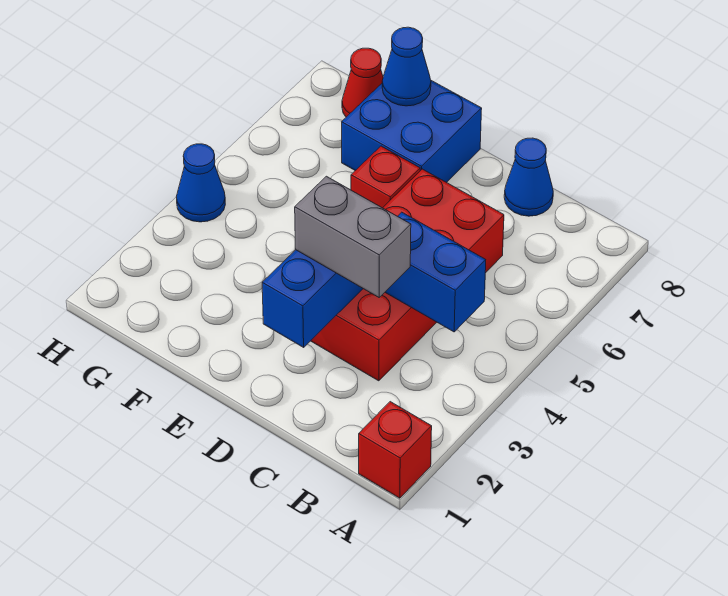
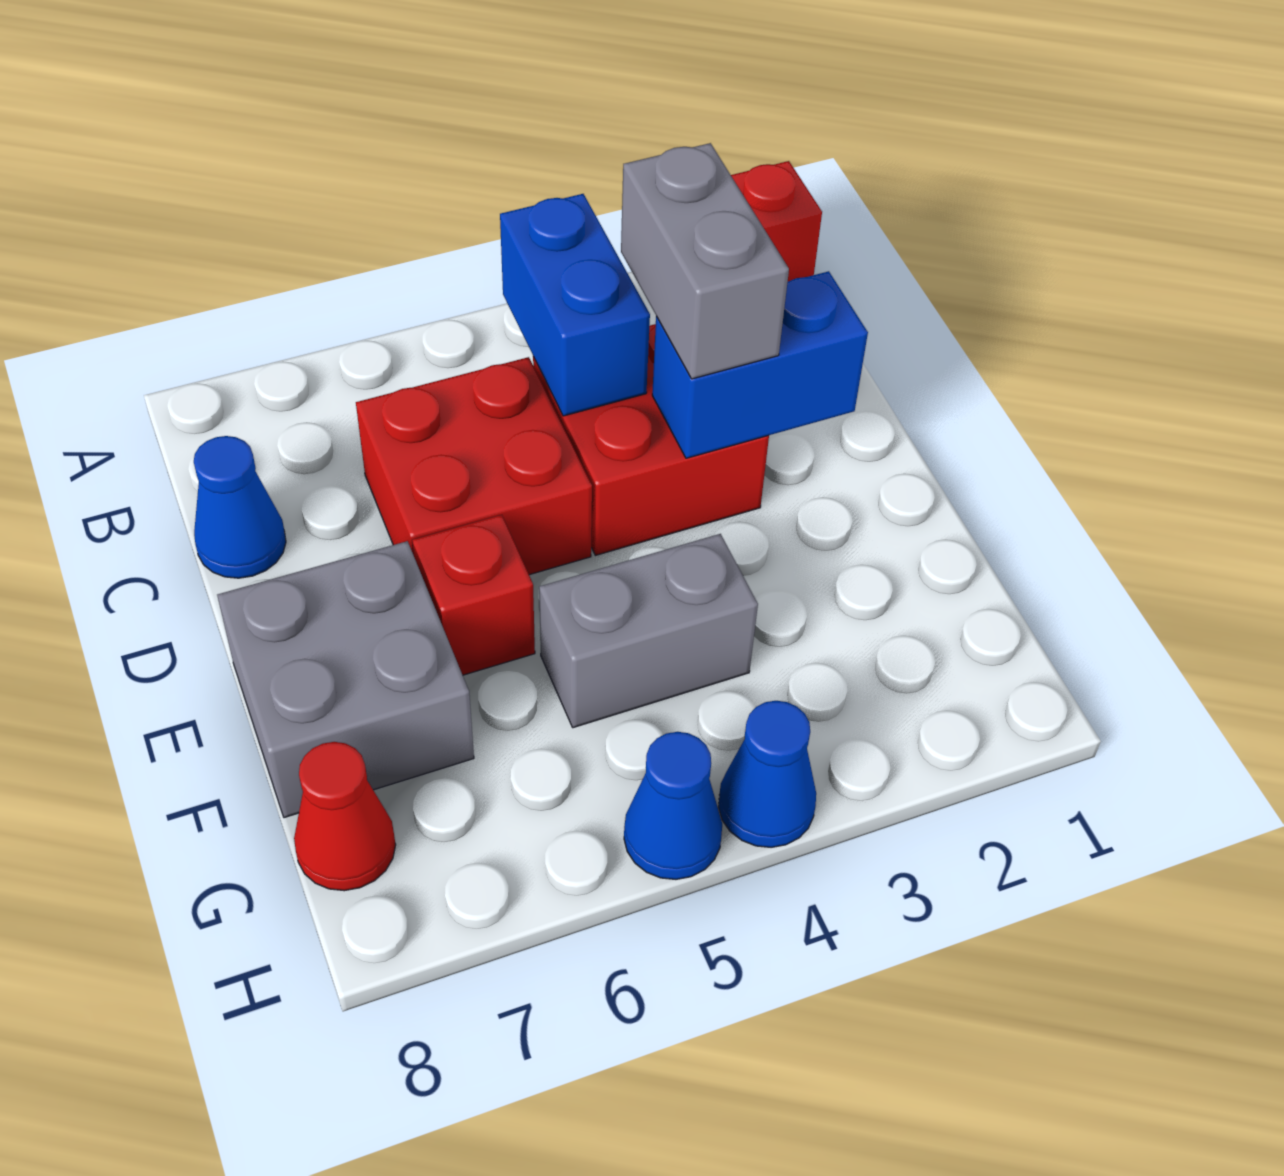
blue brick E7:F8 level 1 -> grey brick E7:F8 level 1
none -> grey brick F4:F5 level 1
blue cone F8 level 2 -> blue cone H5 level 1

